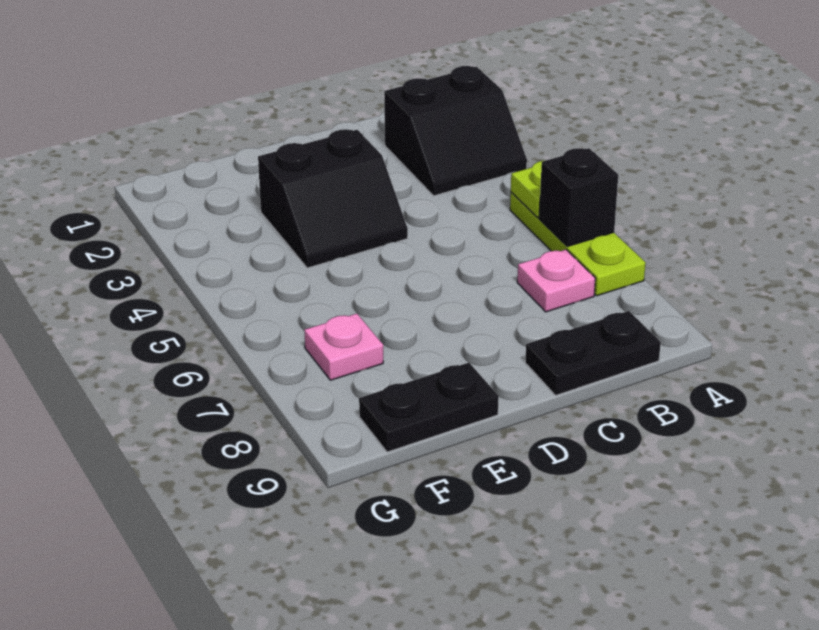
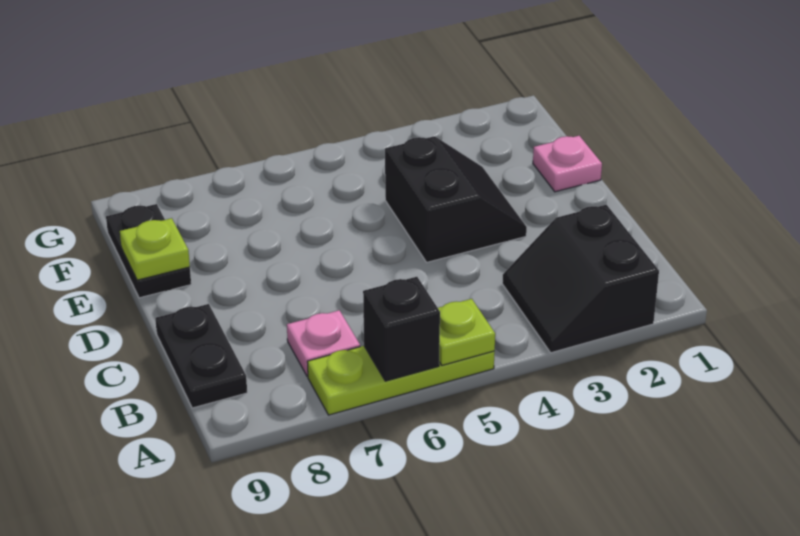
black slope D3:E4 level 1 top 3 -> black slope D3:E4 level 1 top 4
none -> lime plate E9 level 2
pink plate F7 level 1 -> pink plate E1 level 1

